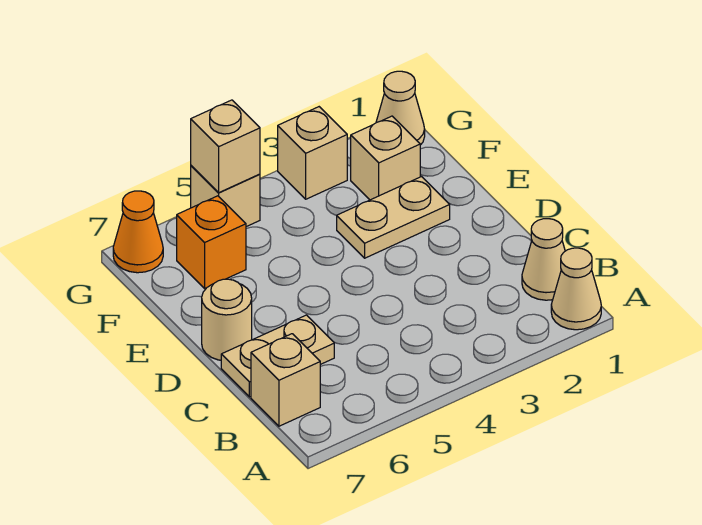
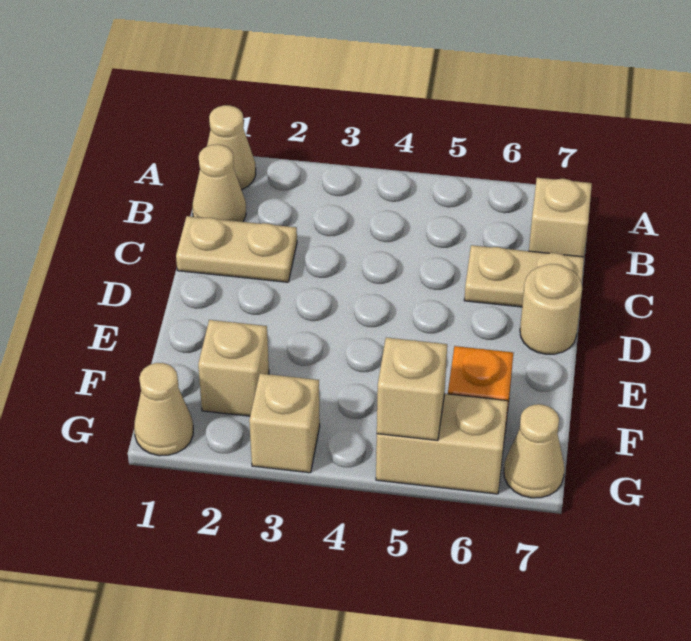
tan plate E2:E3 level 1 -> tan plate C1:C2 level 1
tan brick G5 level 1 -> tan brick G5:G6 level 1
orange cone G7 level 1 -> tan cone G7 level 1

